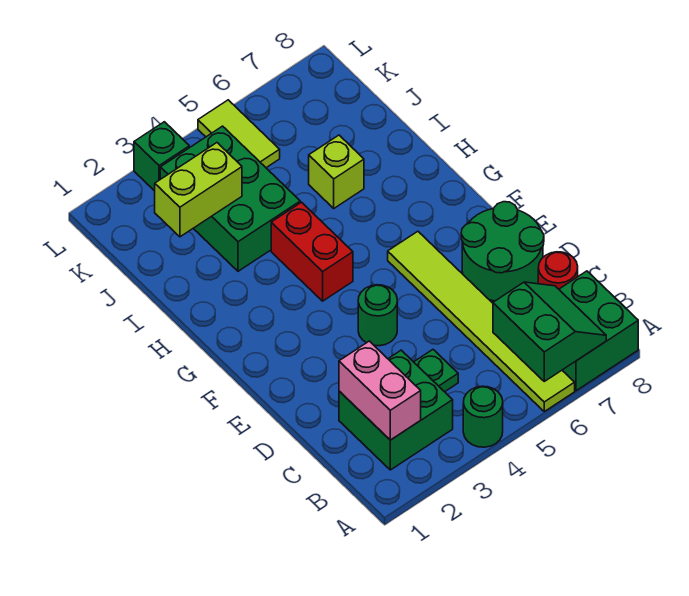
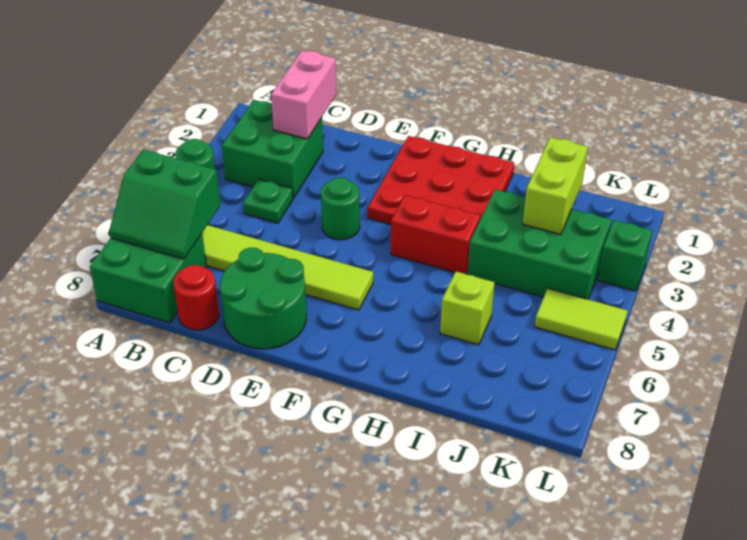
pink brick B2:C2 level 2 -> pink brick C1:C2 level 2
none -> red plate F1:H3 level 1

